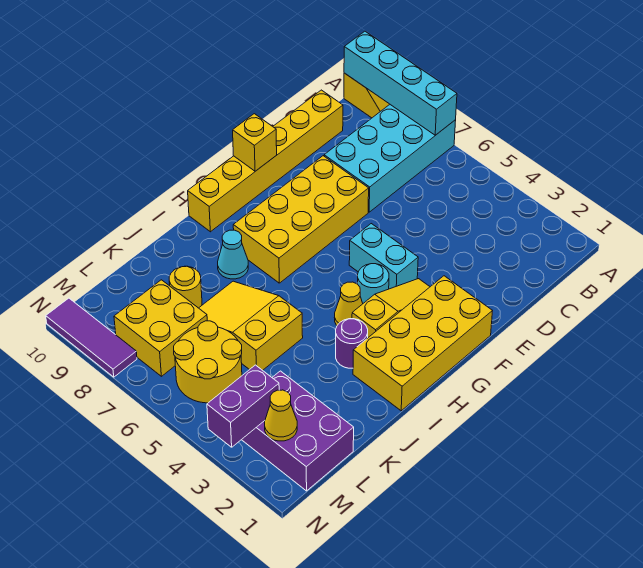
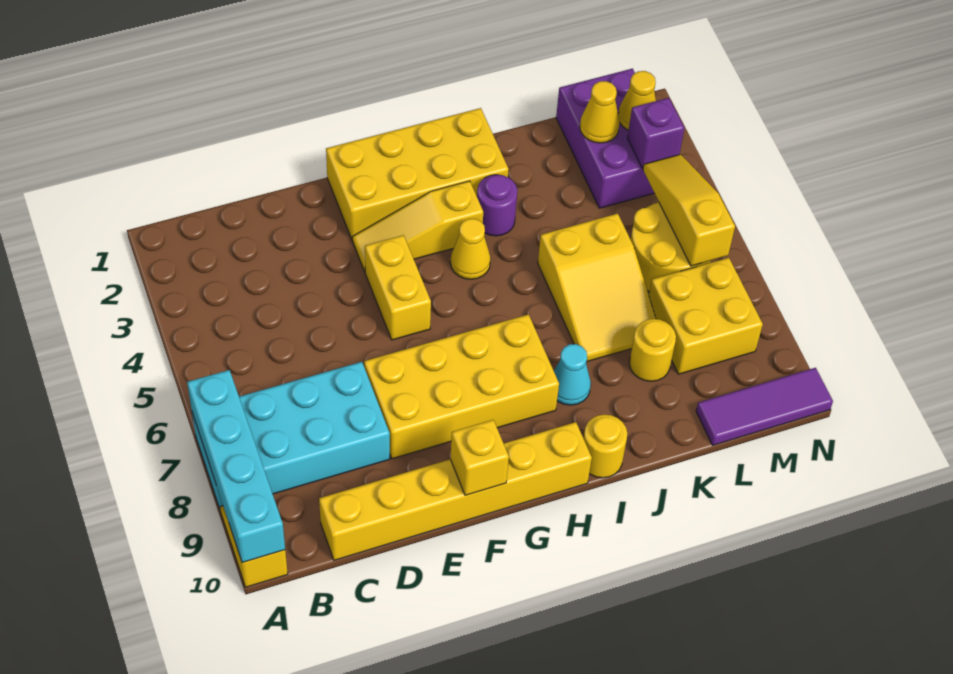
cyan brick F4:F5 level 1 -> yellow brick F4:F5 level 1
cyan round brick G4 level 1 -> none
none -> yellow round brick I10 level 1
none -> yellow cone L2 level 2
purple brick M3:N3 level 2 -> purple brick M3 level 2
none -> yellow slope M4:M6 level 2 top 6
purple tile N8:N10 level 1 -> purple tile L10:N10 level 1

